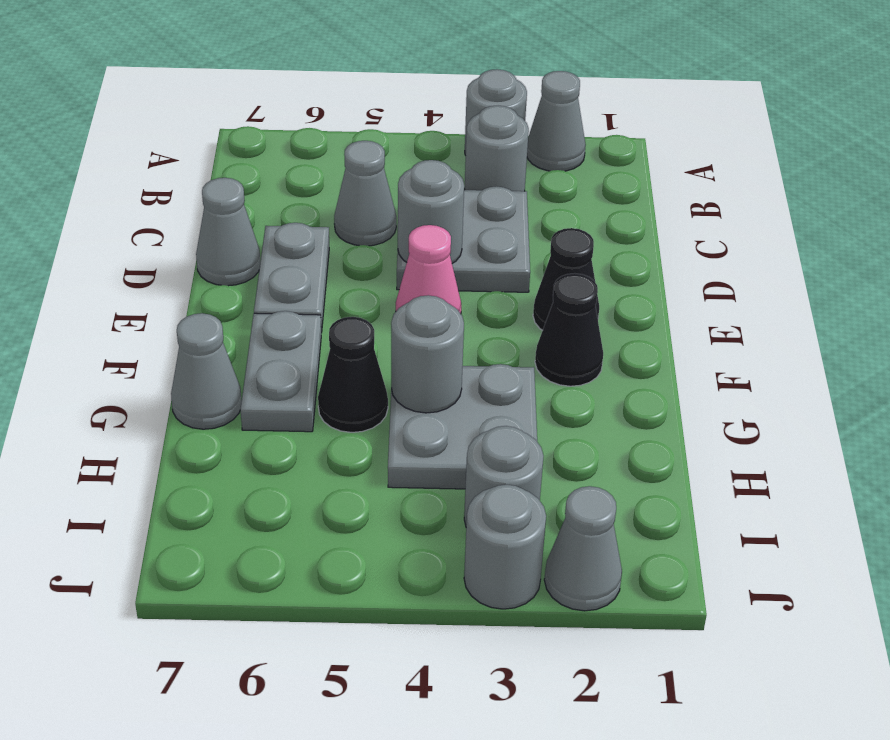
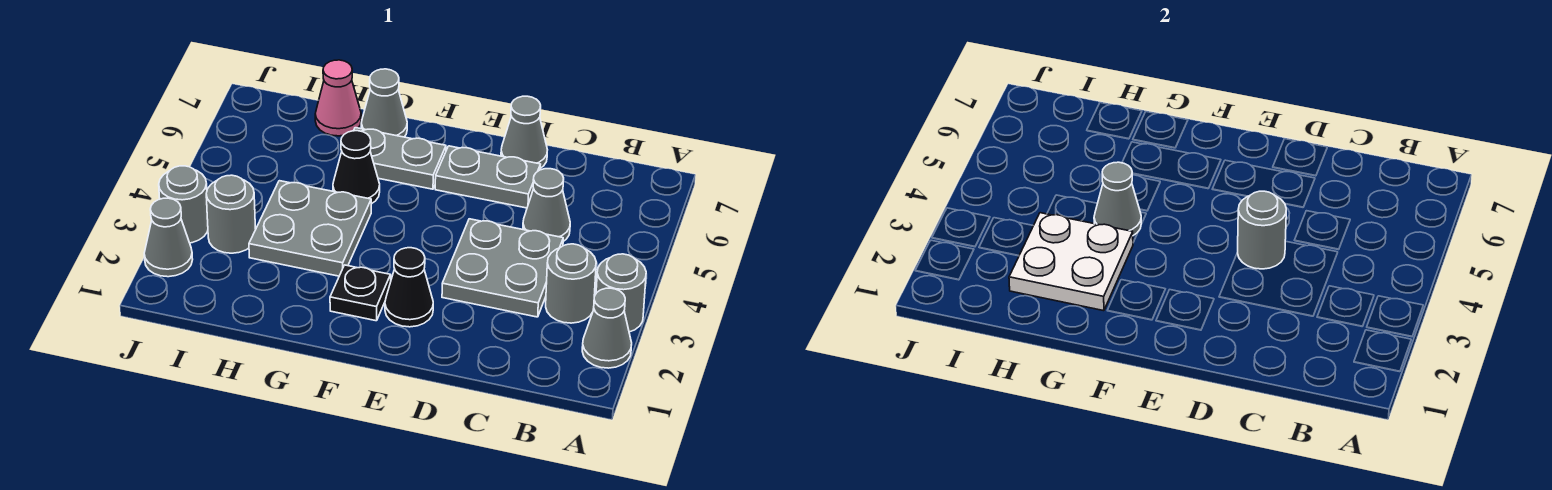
pink cone E4 level 1 -> pink cone H7 level 1
black cone F2 level 1 -> black plate F2 level 1
none -> white plate G2:H3 level 2
grey round brick G4 level 2 -> grey cone G4 level 2

